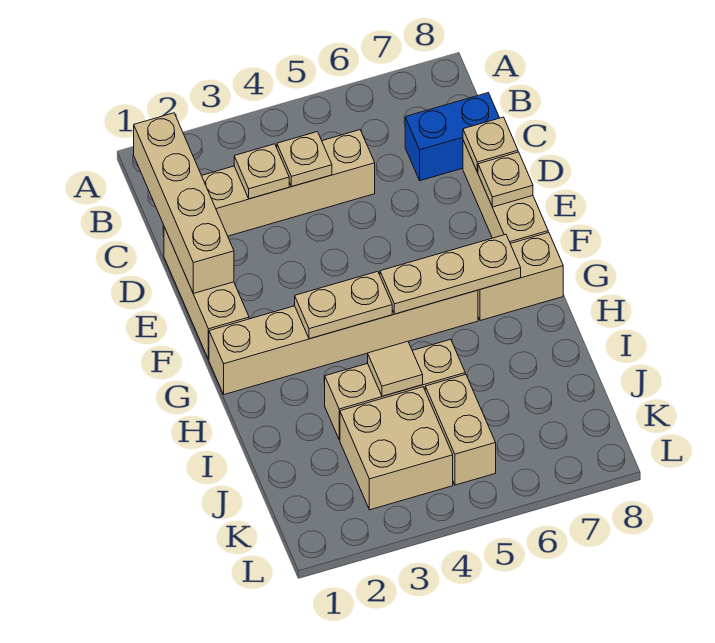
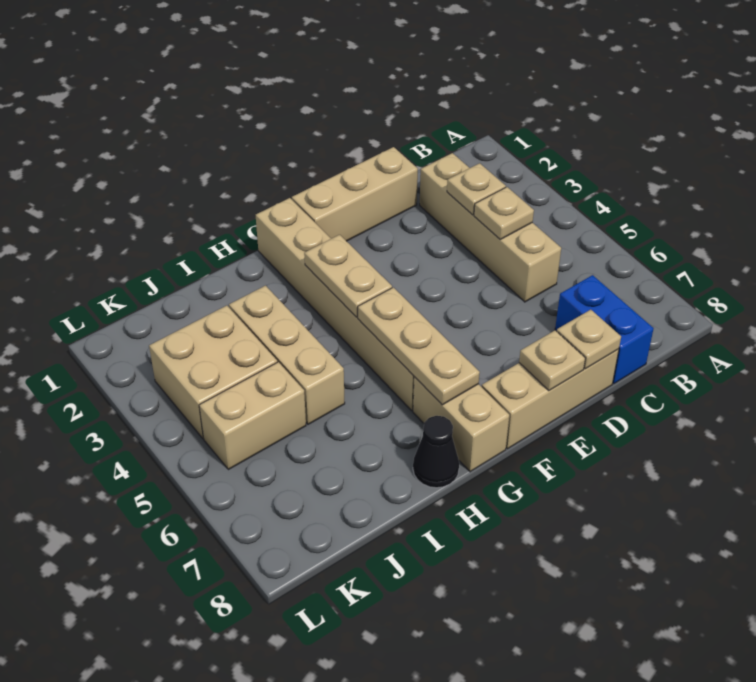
tan brick B1:E1 level 2 -> none
none -> black cone H8 level 1
tan tile I4 level 2 -> none

